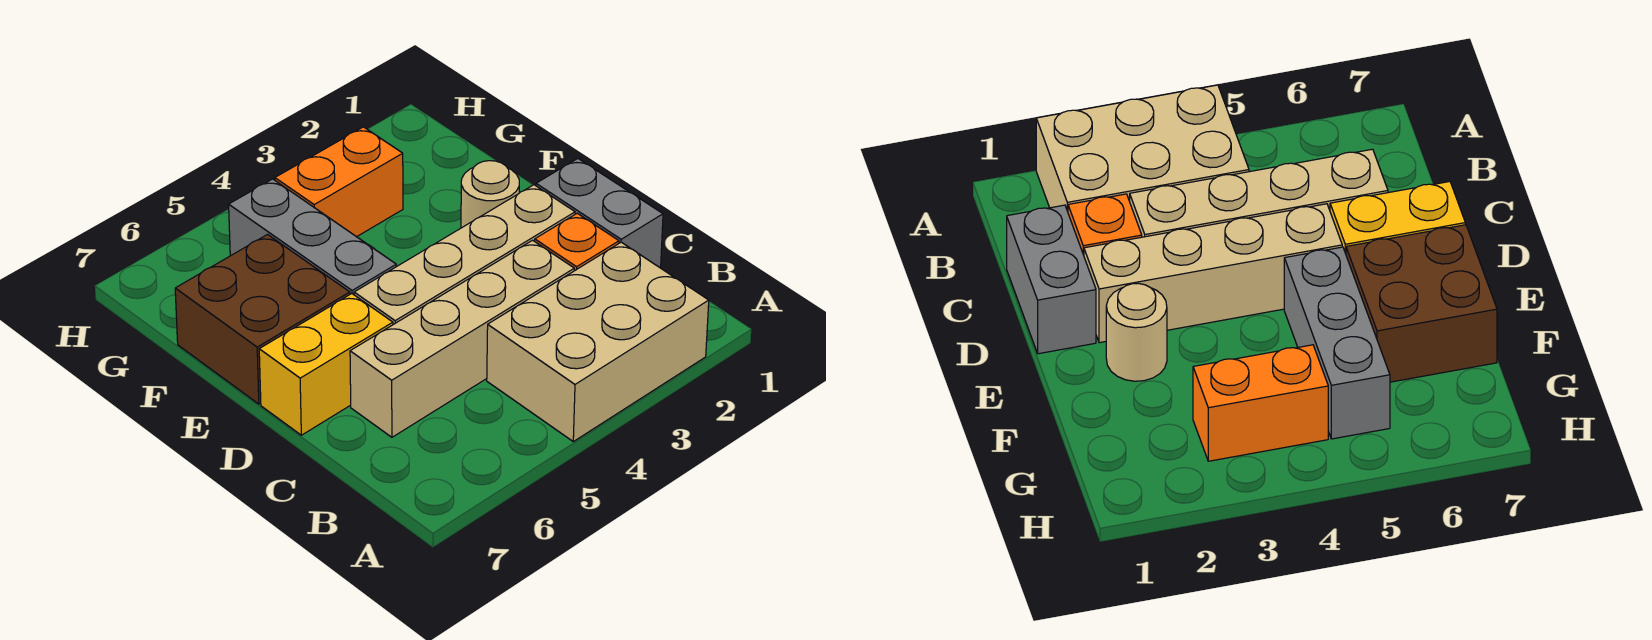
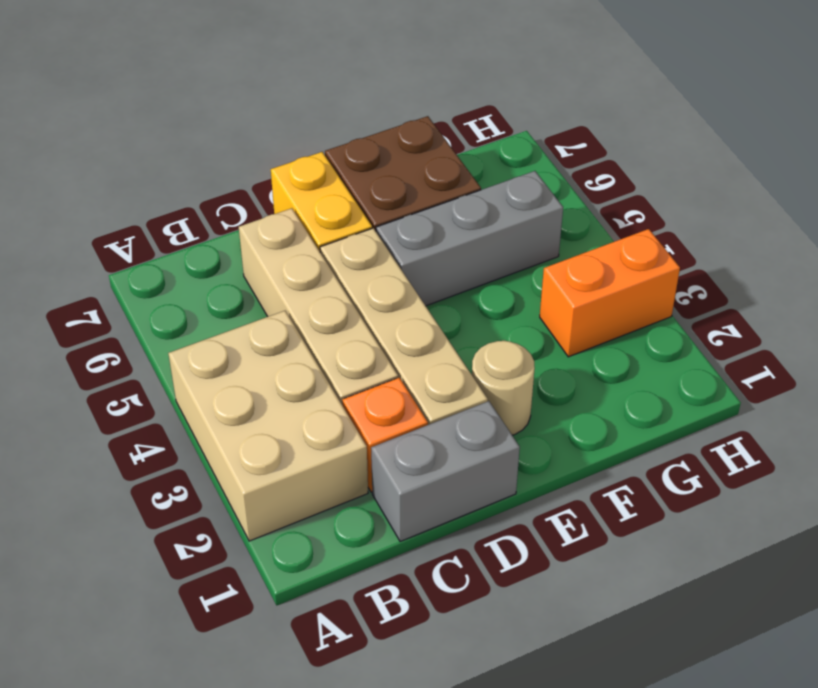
orange brick G3:G4 level 1 -> orange brick G3:H3 level 1

